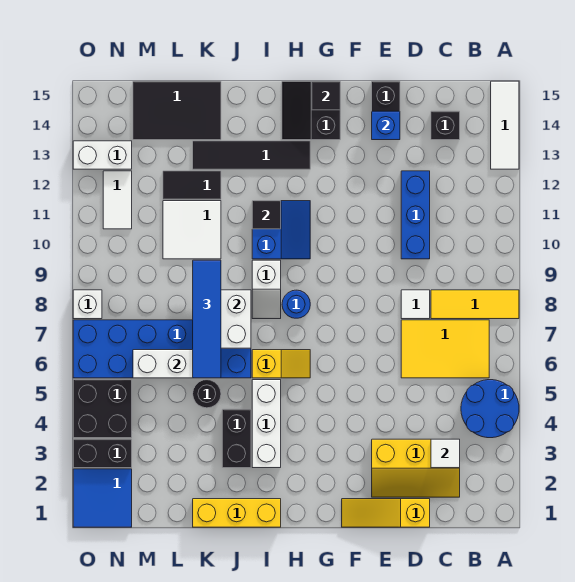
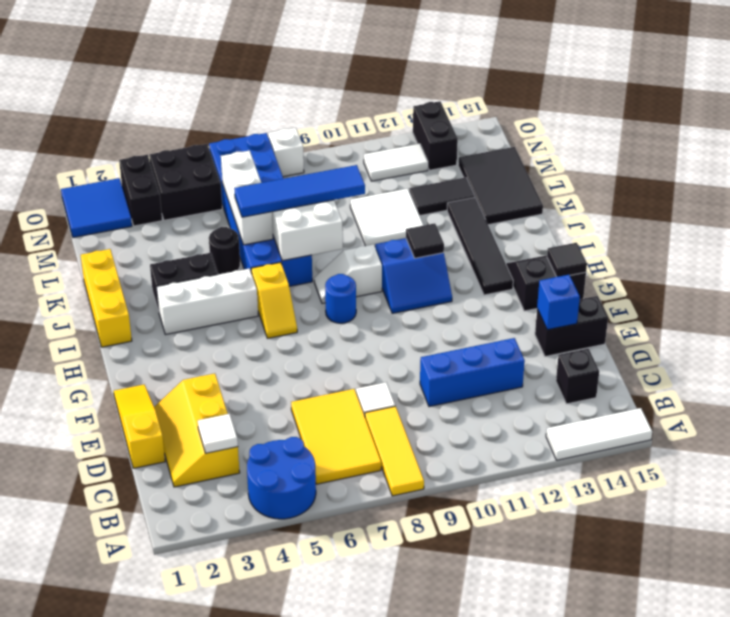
black tile K12:L12 level 1 -> black tile L12:L13 level 1
white brick N13:O13 level 1 -> black brick N13:O13 level 1

